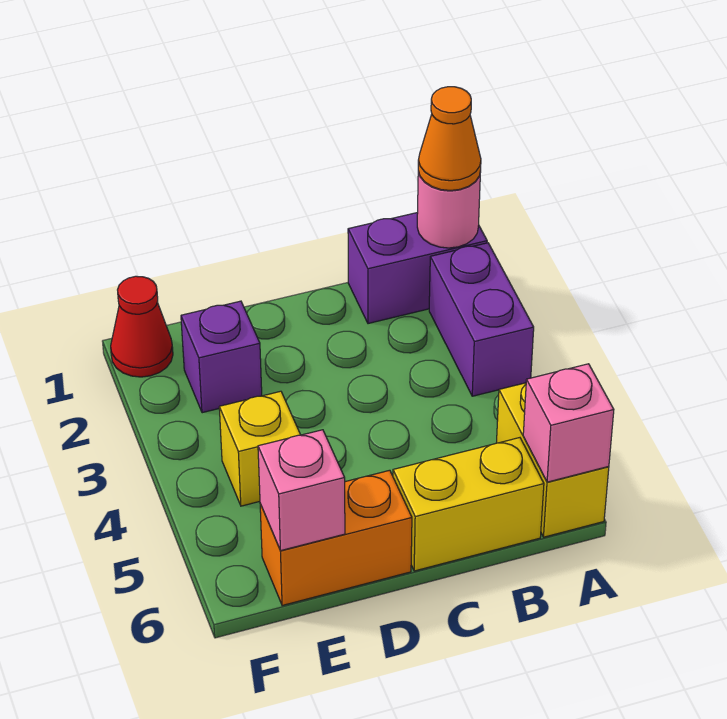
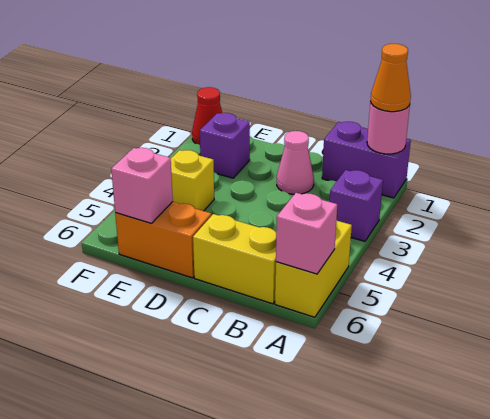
purple brick A2:A3 level 1 -> purple brick A3 level 1
none -> pink cone C2 level 1

